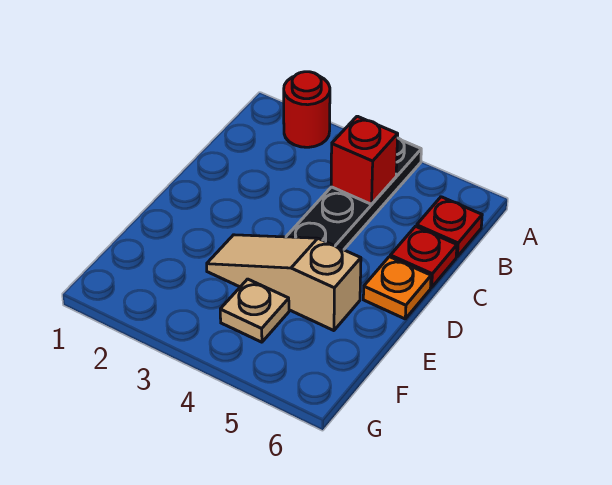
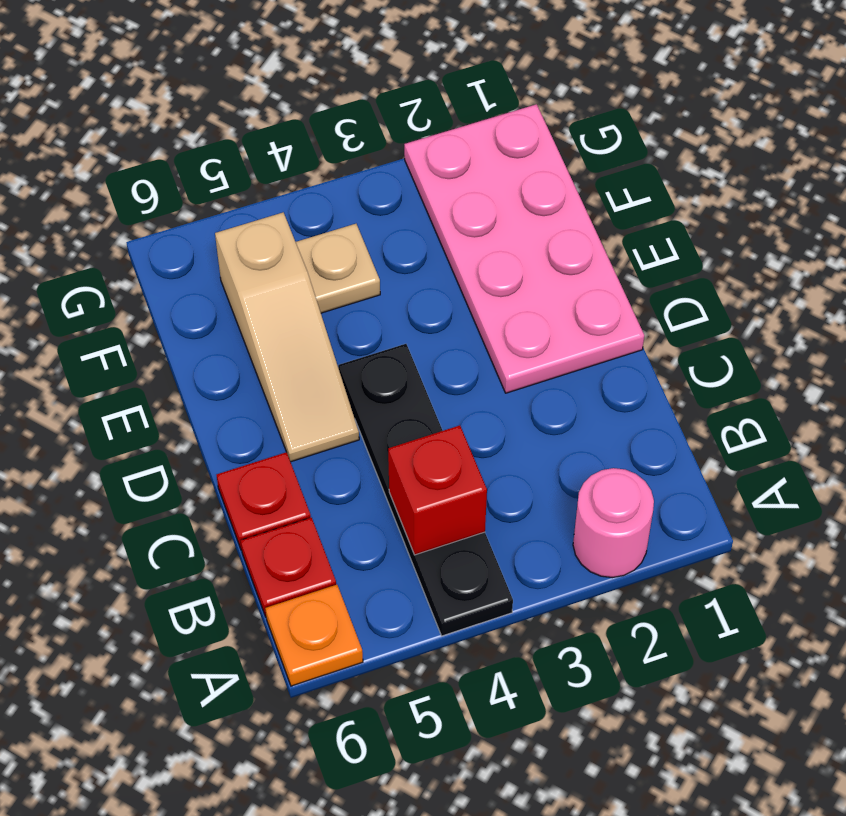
red round brick A2 level 1 -> pink round brick A2 level 1
none -> pink plate D1:G2 level 1
orange plate D6 level 1 -> orange plate A6 level 1
tan slope E3:E5 level 1 top 5 -> tan slope D5:F5 level 1 top F

